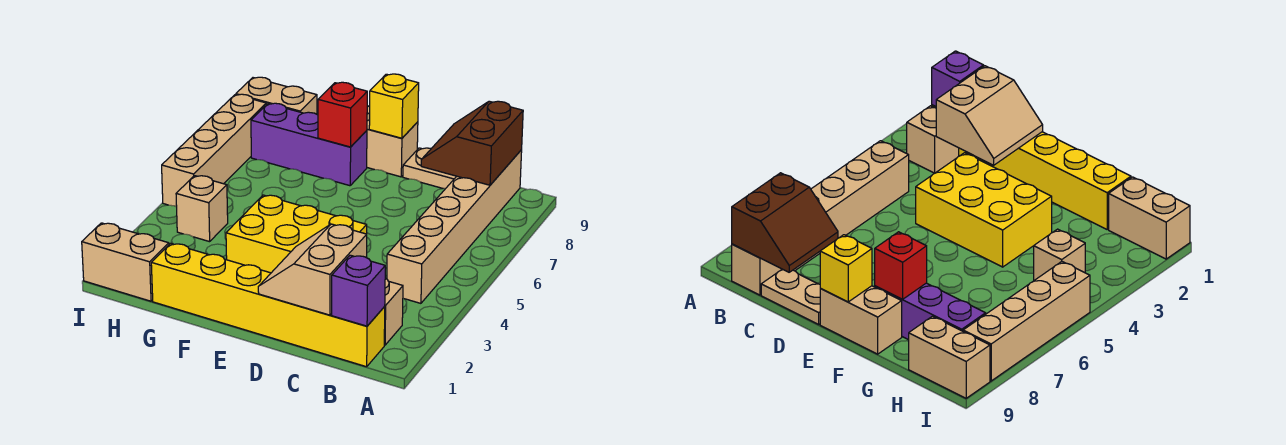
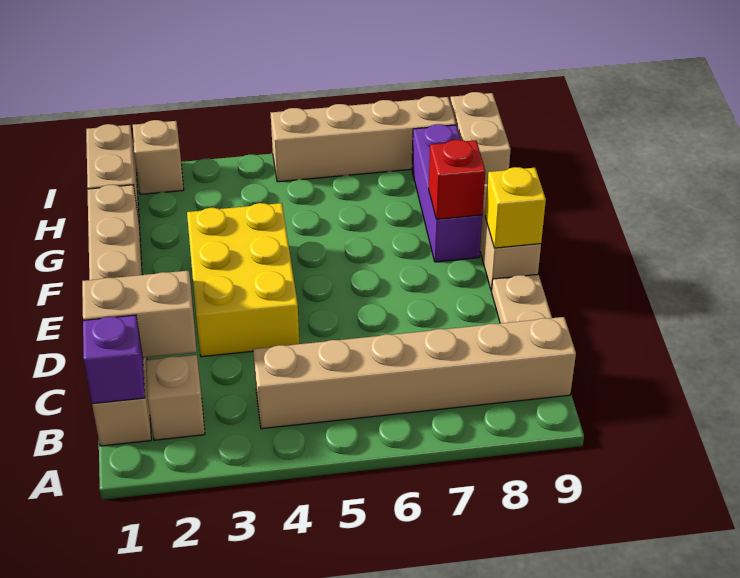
yellow brick B1:G1 level 1 -> tan brick B1:G1 level 1
brown slope B8:C9 level 2 top B -> none
tan brick H4 level 1 -> tan brick I2 level 1

